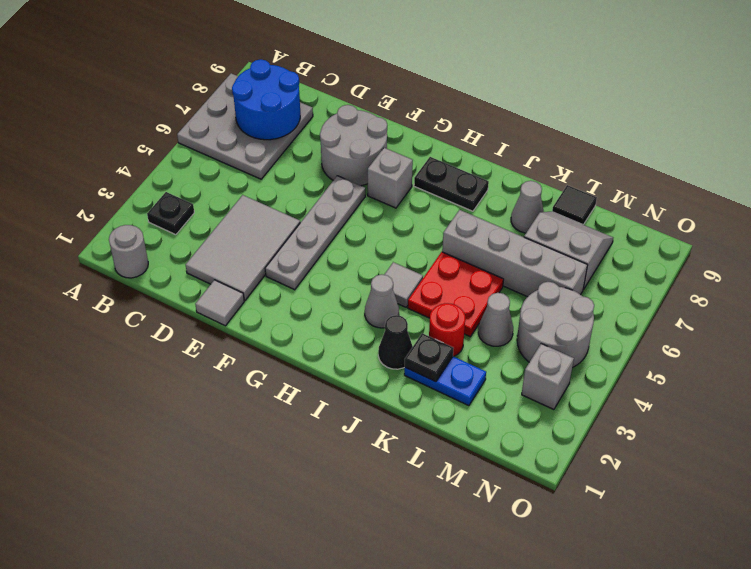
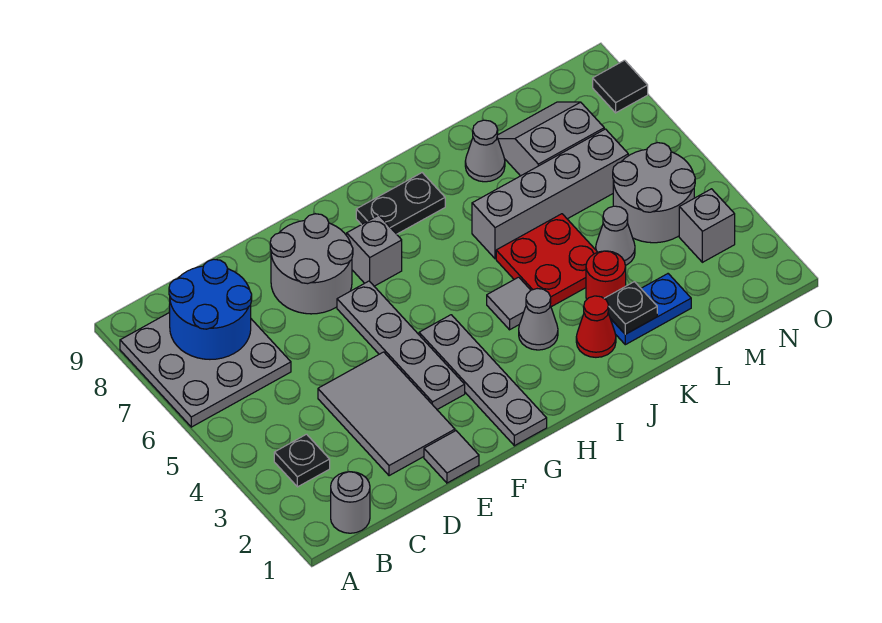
none -> grey plate G1:G4 level 1
black cone J2 level 1 -> red cone J2 level 1
black tile L9 level 1 -> black tile O8 level 1

